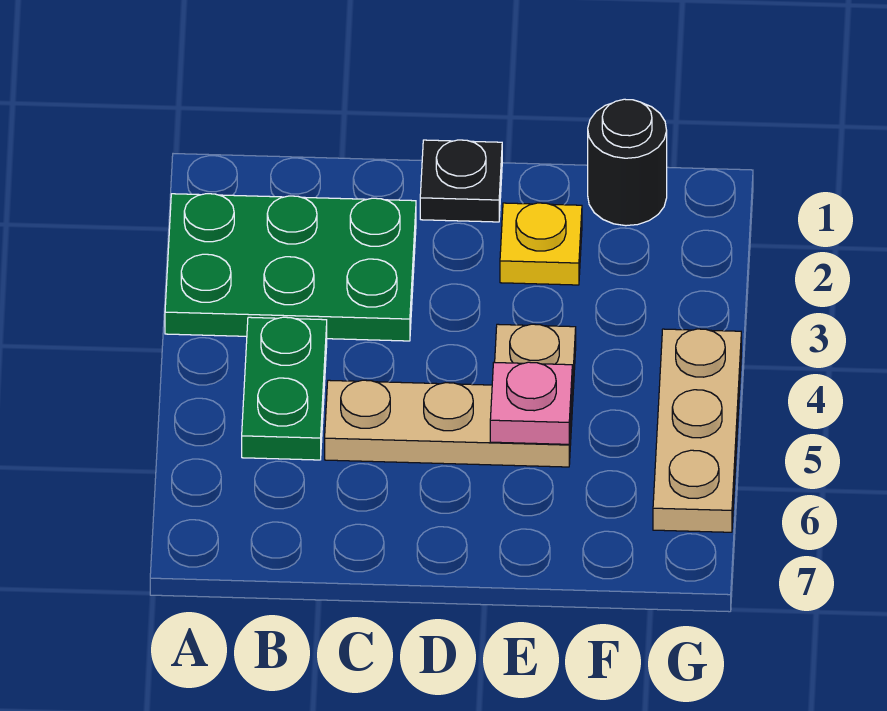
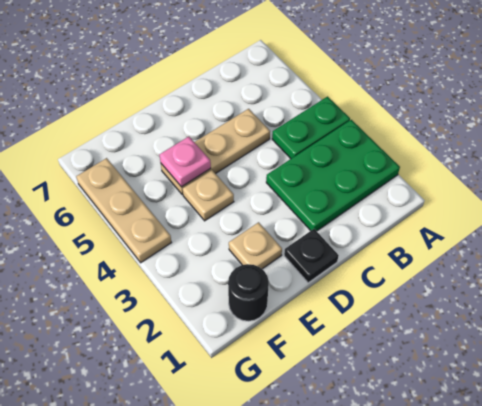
green plate B4:B5 level 1 -> green plate A4:B4 level 1
yellow plate E2 level 1 -> tan plate E2 level 1

